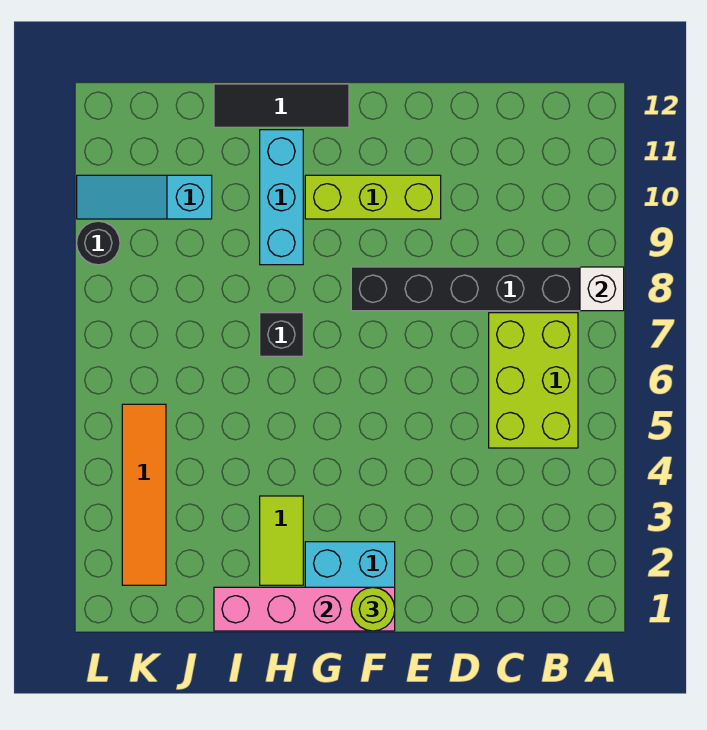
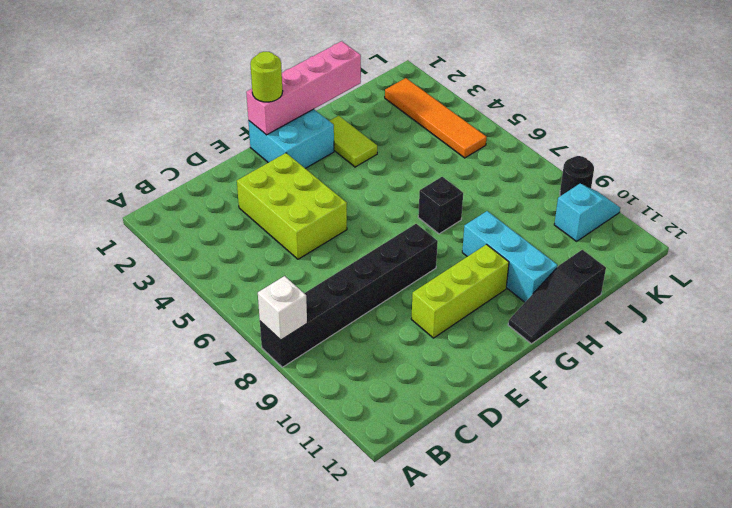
lime brick B5:C7 level 1 -> lime brick D3:E5 level 1
black tile G12:I12 level 1 -> black slope G12:I12 level 1 top I
cyan slope J10:L10 level 1 top J -> cyan slope K10:L10 level 1 top K

